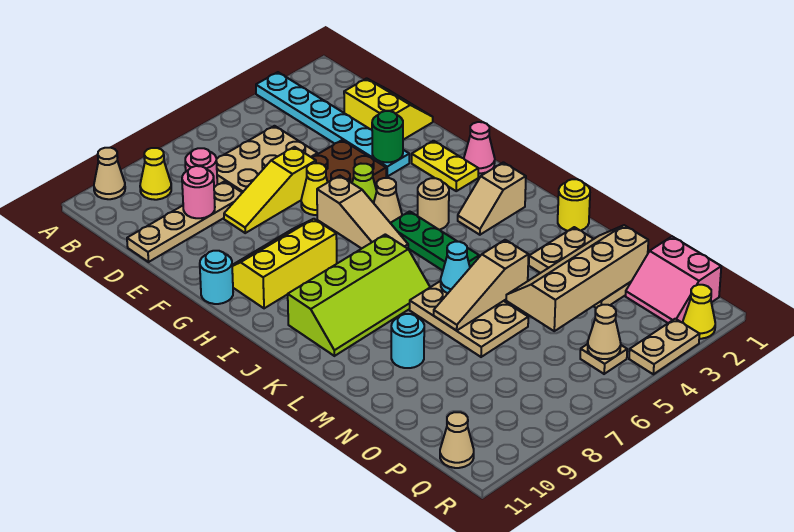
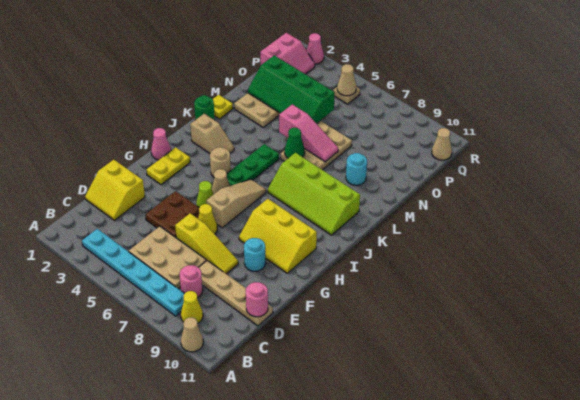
cyan plate A3:F3 level 1 -> cyan plate B3:B8 level 1
yellow slope D1:E2 level 1 top 2 -> yellow slope D1:E2 level 1 top E
pink round brick D9 level 2 -> pink round brick D11 level 2
green round brick F3 level 2 -> green round brick K1 level 1
cyan round brick G11 level 1 -> cyan round brick F9 level 1
lime slope J7:K10 level 1 top J -> lime slope J7:K10 level 1 top K
yellow round brick L1 level 1 -> yellow plate L1 level 1
cyan cone L6 level 2 -> green cone L6 level 2
tan slope M5:M7 level 2 top 5 -> pink slope M5:M7 level 2 top 5
tan slope N2:O5 level 2 top O -> green slope N2:O5 level 2 top O
yellow cone R2 level 1 -> pink cone R2 level 1
tan plate R3:R4 level 1 -> none

